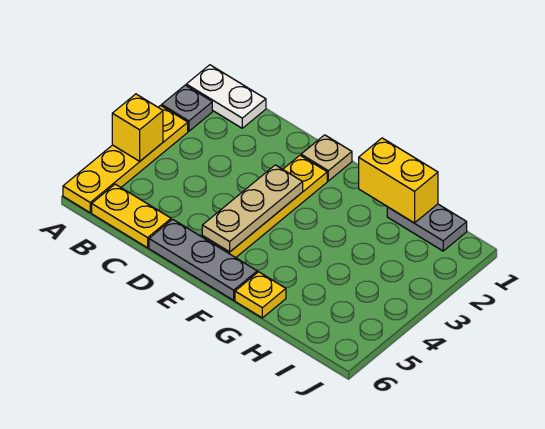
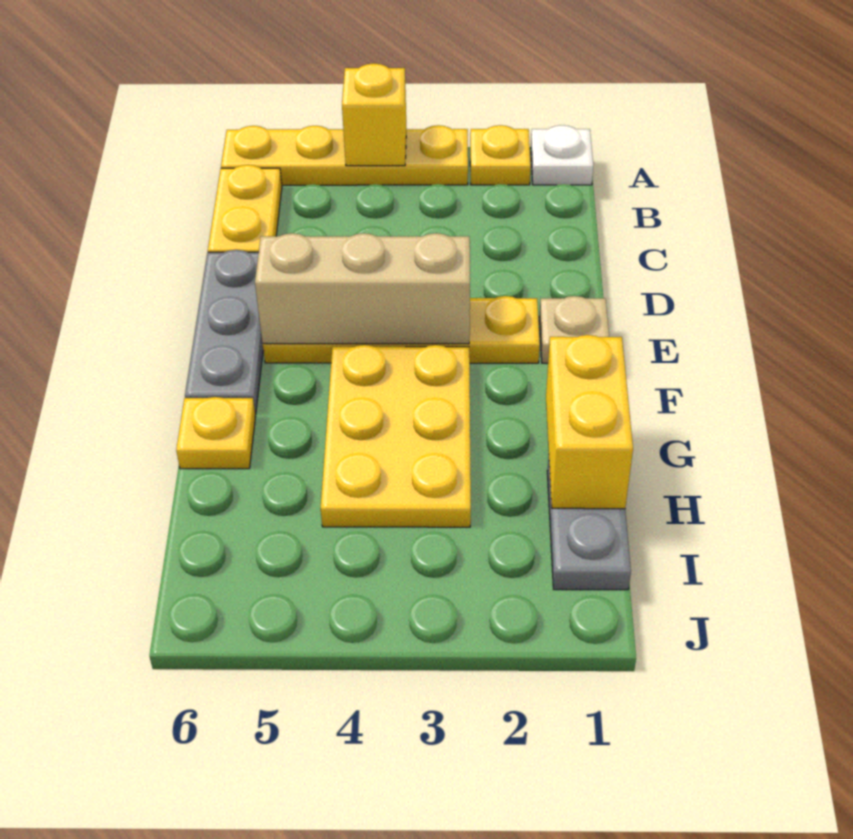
white plate A1:B1 level 1 -> white plate A1 level 1
grey plate A2 level 1 -> yellow plate A2 level 1
tan plate E3:E5 level 2 -> tan brick E3:E5 level 2
none -> yellow plate F3:H4 level 1

